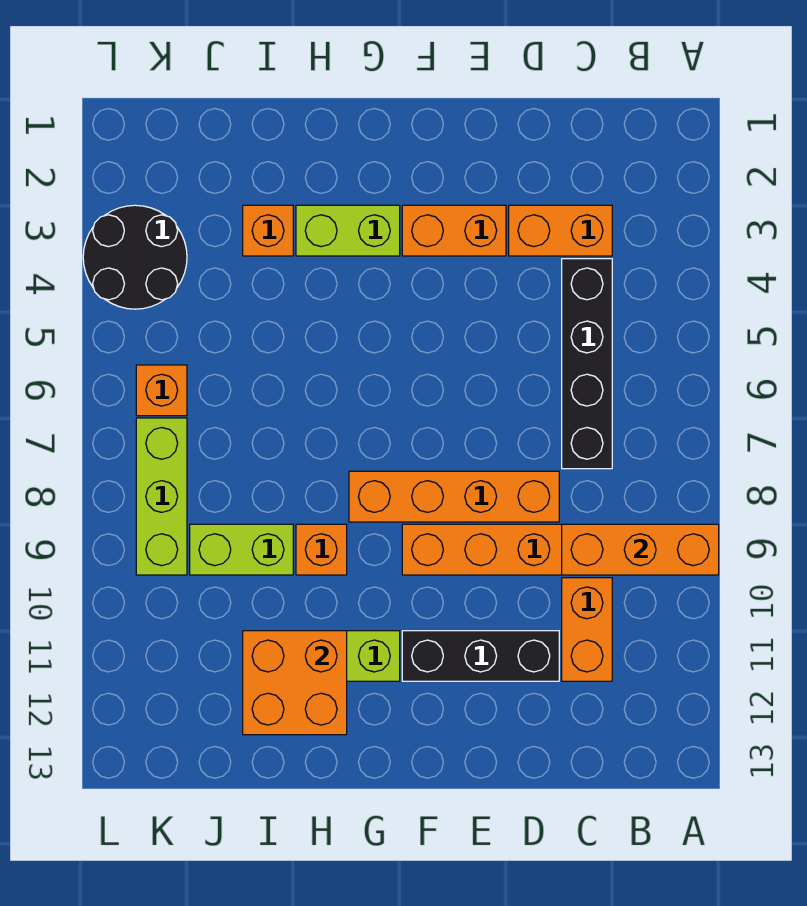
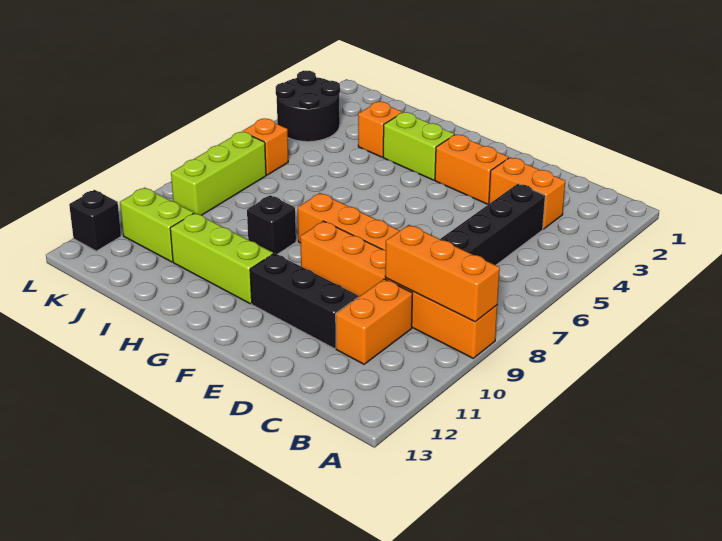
orange brick H9 level 1 -> black brick H9 level 1
orange brick H11:I12 level 2 -> none
lime brick I9:J9 level 1 -> lime brick J11:K11 level 1
none -> black brick L12 level 1

